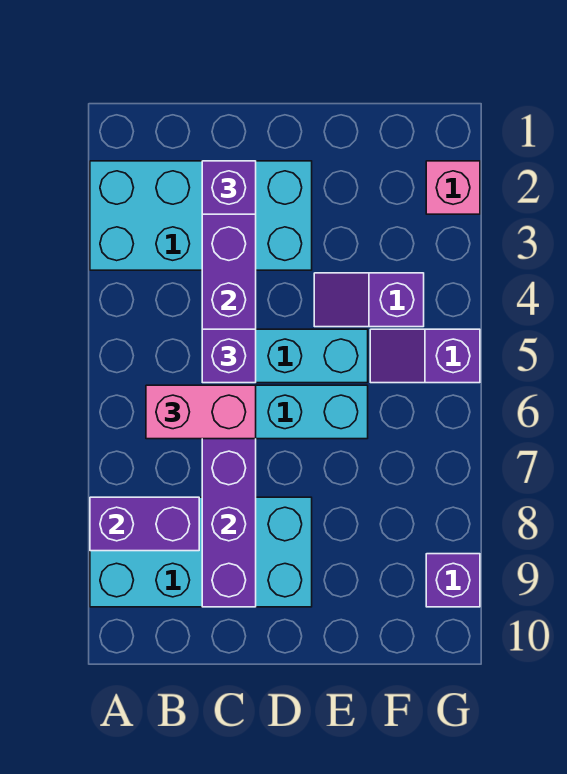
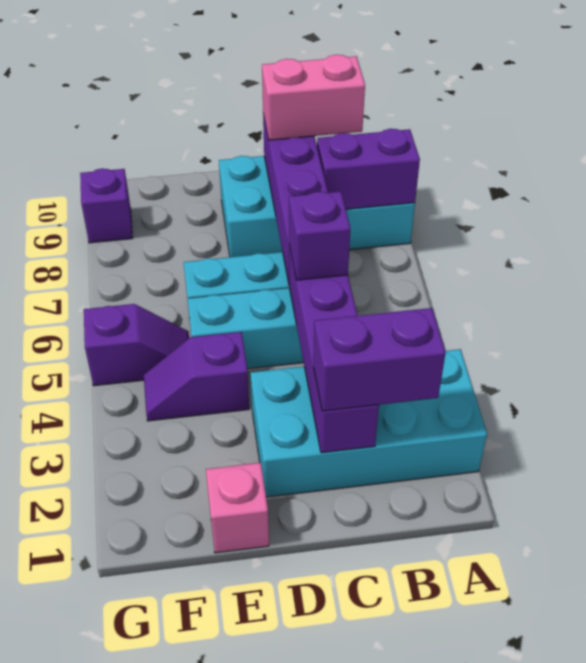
pink brick B6:C6 level 3 -> pink brick B9:C9 level 3
purple brick C2 level 3 -> purple brick B2:C2 level 3
purple slope E4:F4 level 1 top F -> purple slope E4:F4 level 1 top E
pink brick G2 level 1 -> pink brick E1 level 1

